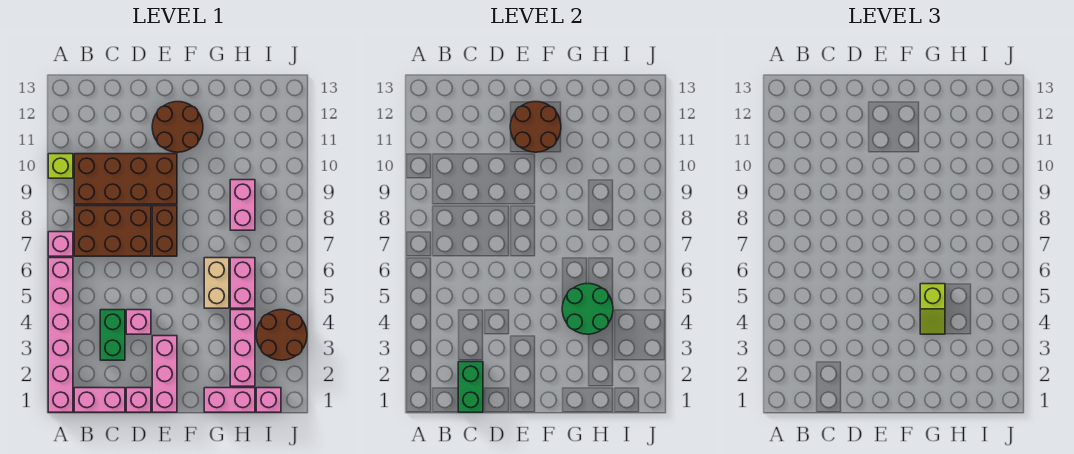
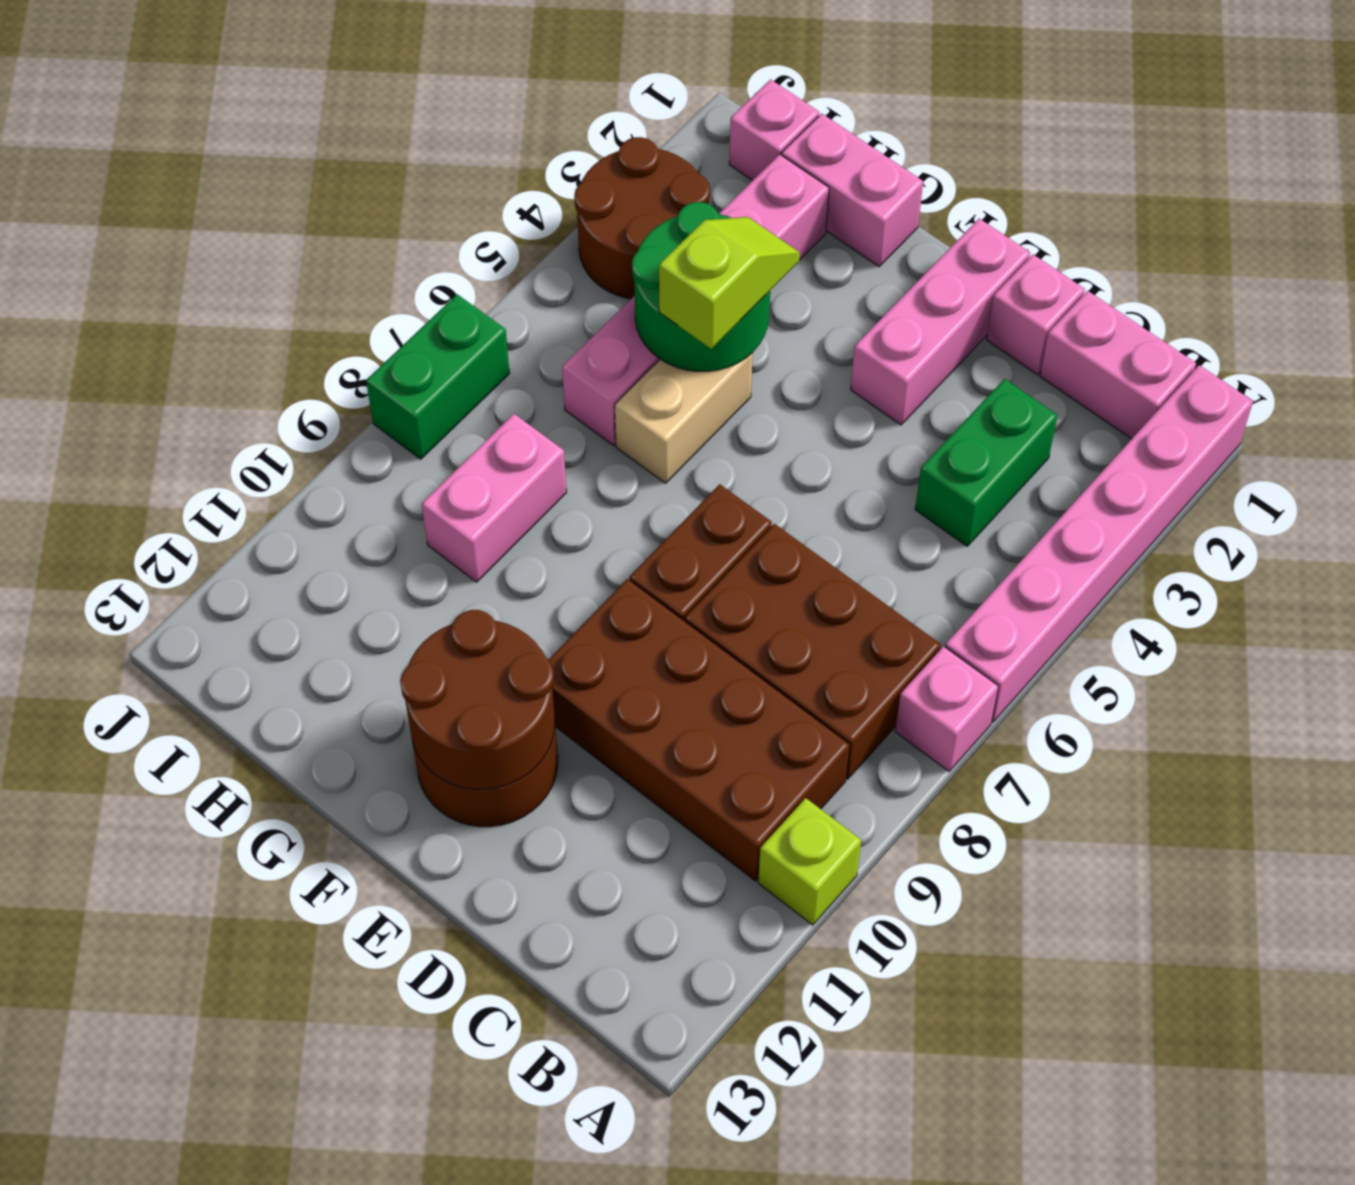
green brick C1:C2 level 2 -> green brick J7:J8 level 1
pink brick D4 level 1 -> none

